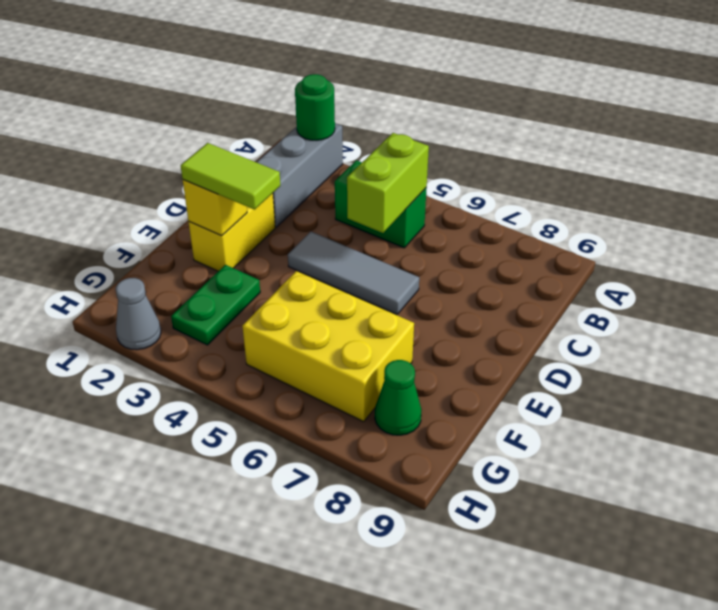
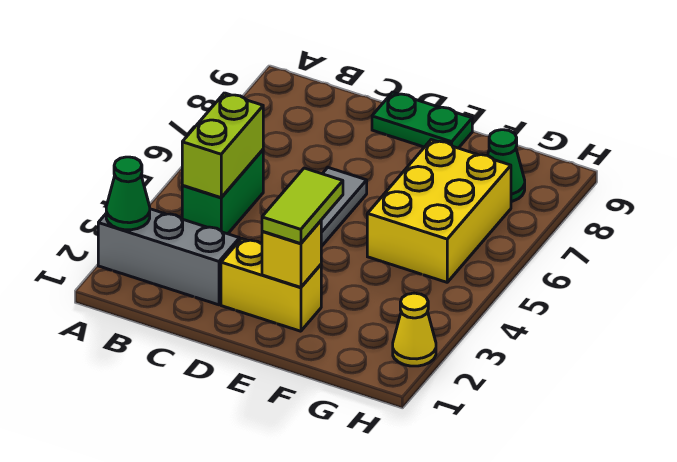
green round brick A2 level 2 -> green cone A2 level 2
lime brick B5:C5 level 2 -> lime brick B4:B5 level 2
green plate F3:G3 level 1 -> green plate D9:E9 level 1
grey cone H2 level 1 -> yellow cone H2 level 1

